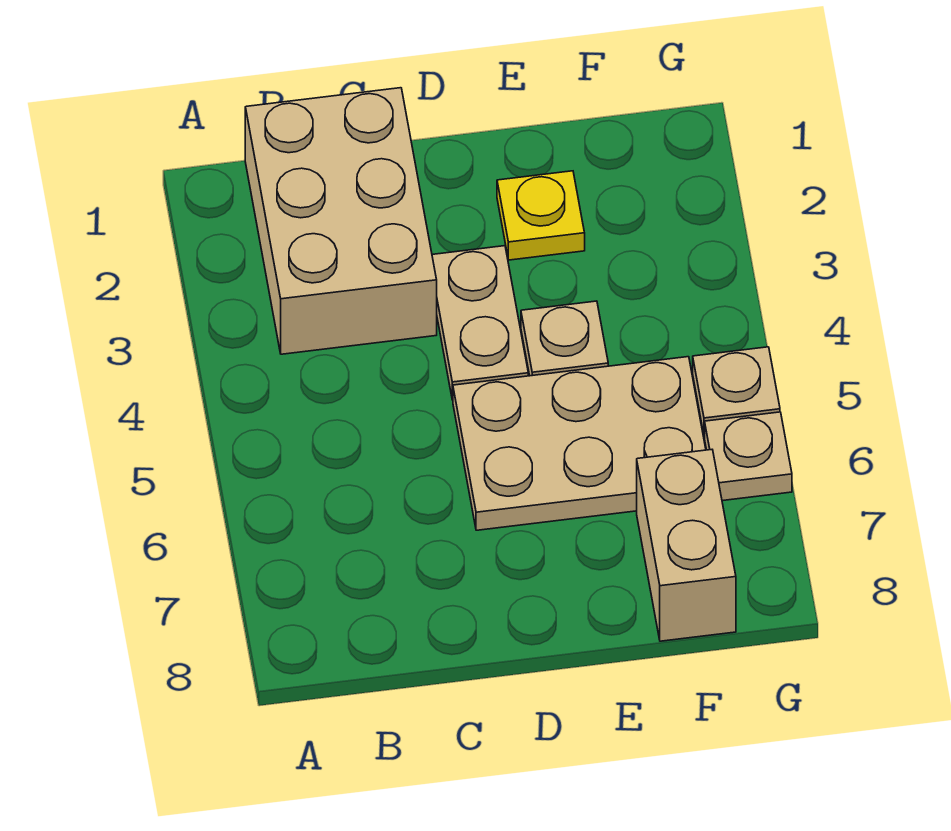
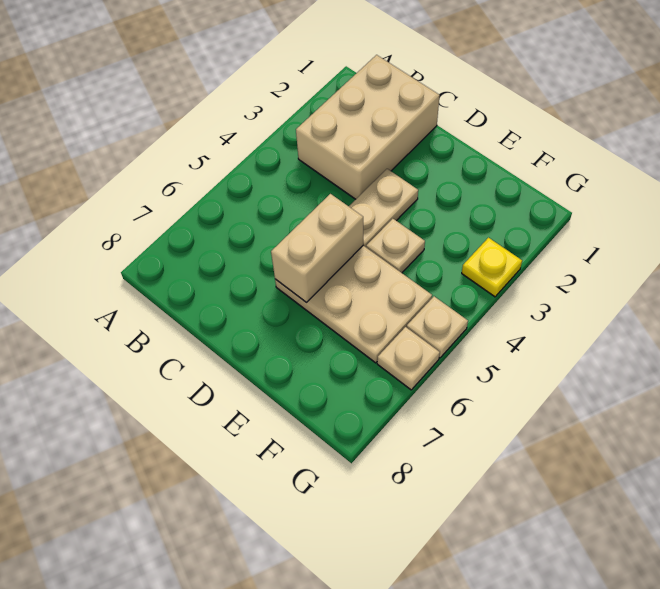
yellow plate E2 level 1 -> yellow plate G3 level 1
tan brick F7:F8 level 1 -> tan brick D5:D6 level 2

